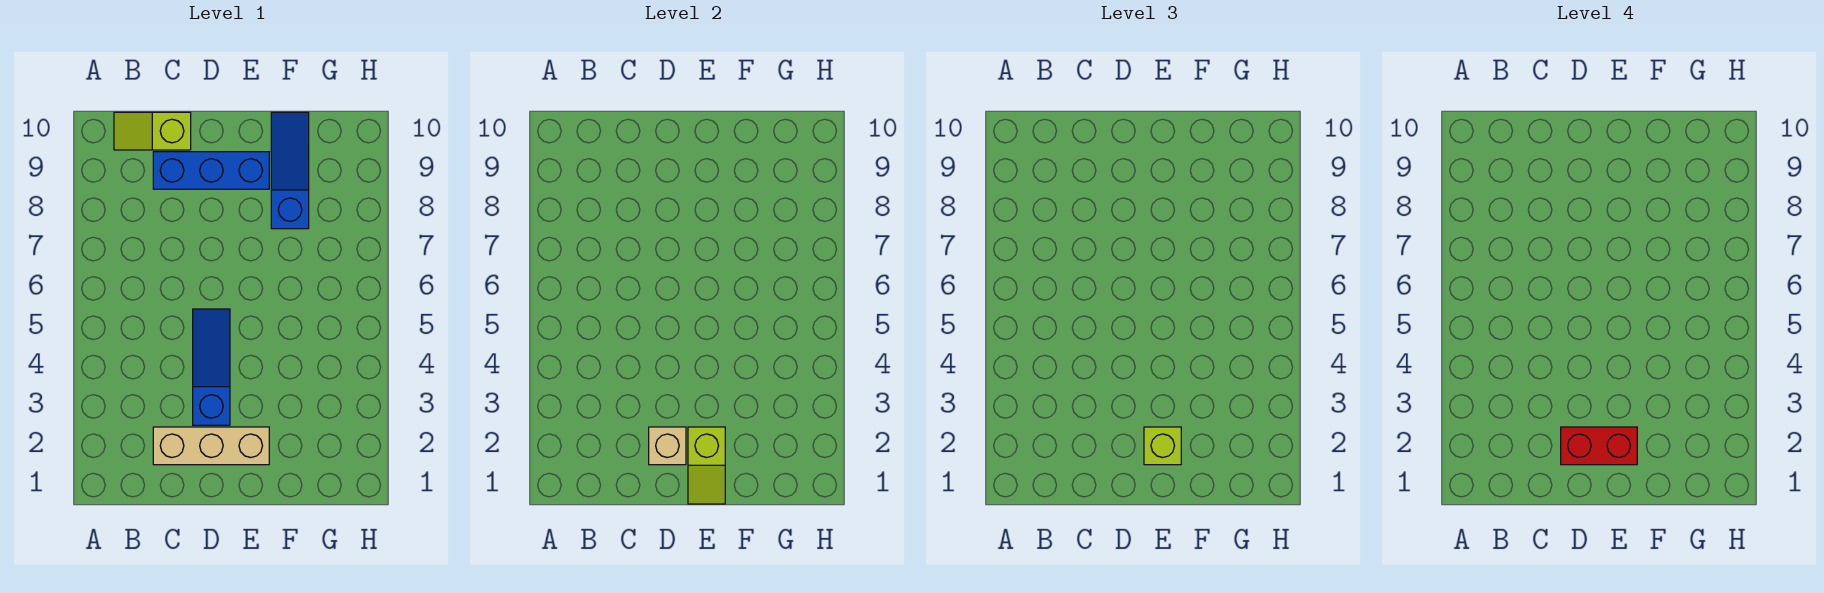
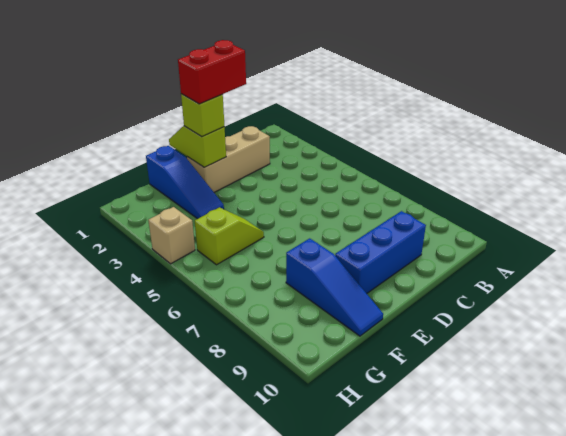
lime slope B10:C10 level 1 top C -> lime slope F5:G5 level 1 top G
tan brick D2 level 2 -> tan brick H4 level 1
blue slope D3:D5 level 1 top 3 -> blue slope F1:F3 level 1 top 1

